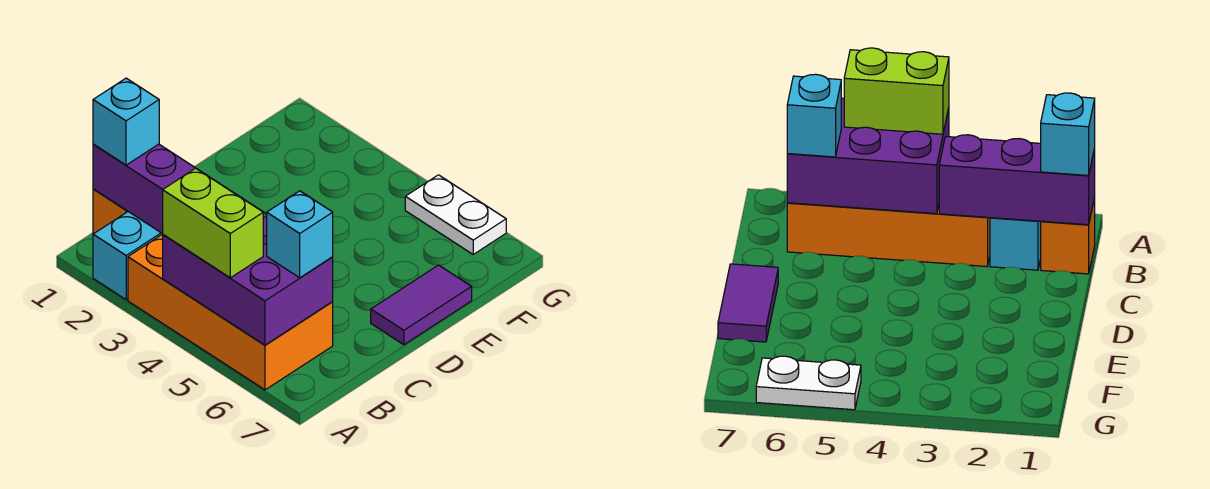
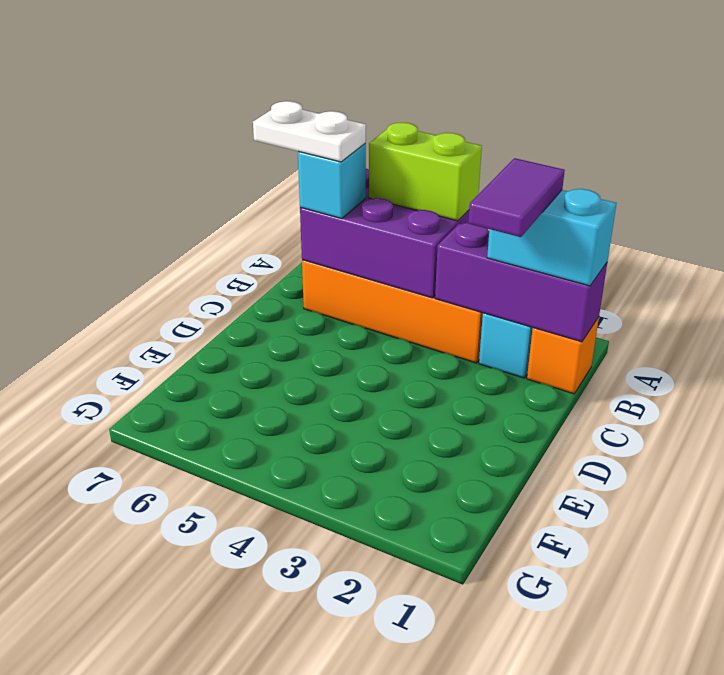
cyan brick B1 level 3 -> cyan brick B1:B2 level 3
purple tile D7:E7 level 1 -> purple tile B2:C2 level 4
white plate G5:G6 level 1 -> white plate B6:B7 level 4

